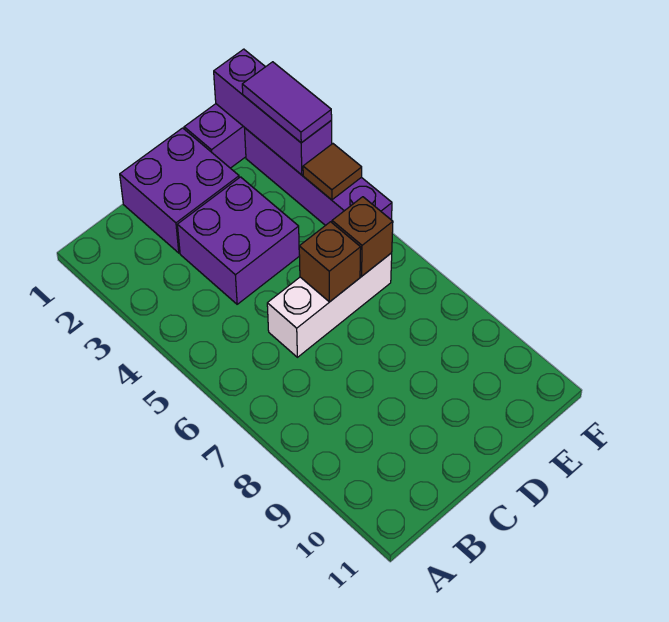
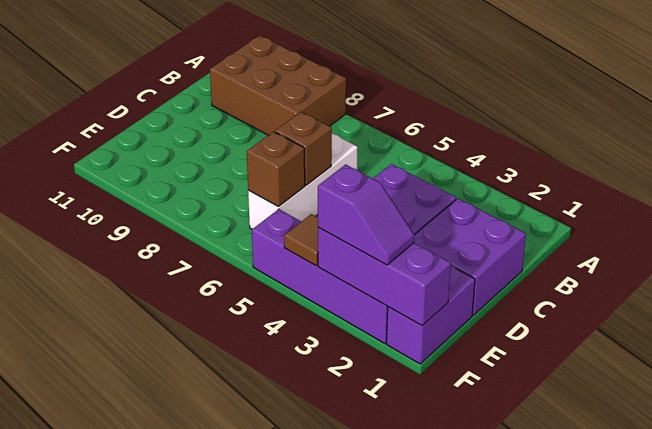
none -> brown brick A8:B10 level 1
purple tile F2:F3 level 3 -> purple slope F2:F3 level 3 top 3

